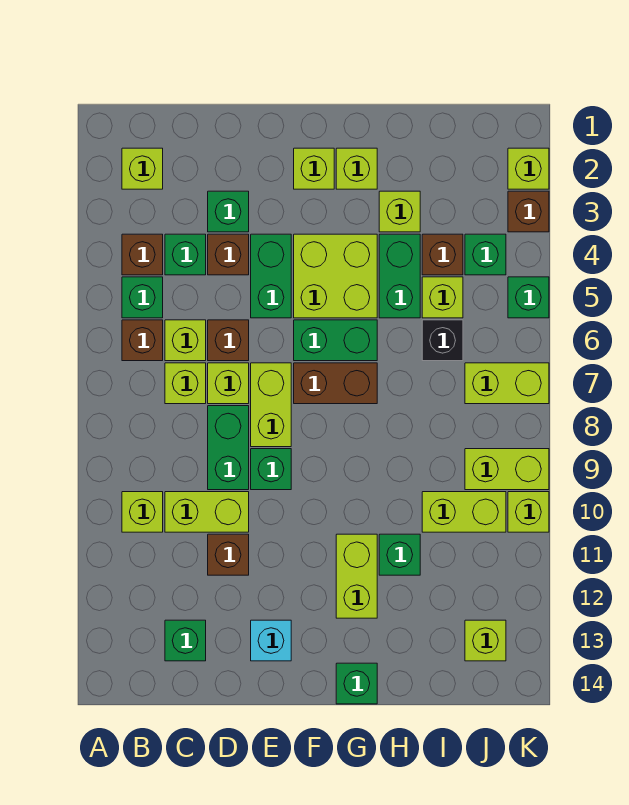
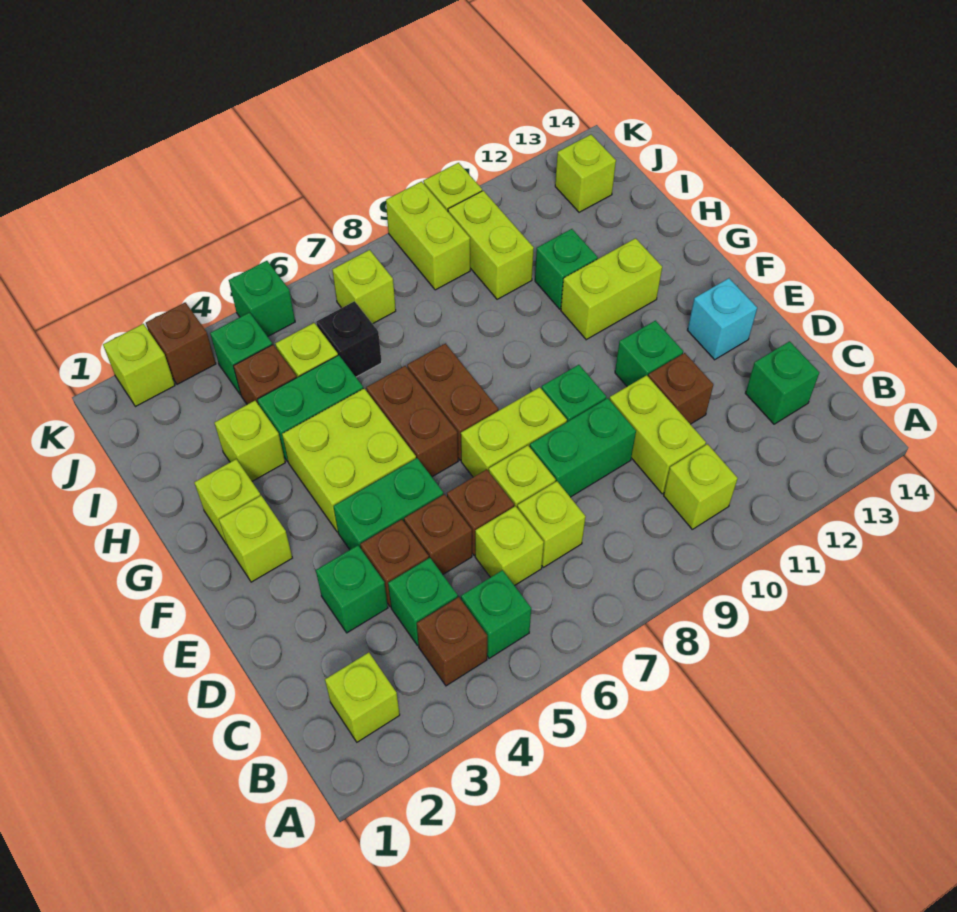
brown brick B6 level 1 -> brown brick D5 level 1
green brick F6:G6 level 1 -> brown brick F6:G6 level 1
green brick G14 level 1 -> green brick E11 level 1
lime brick J7:K7 level 1 -> lime brick J7 level 1

